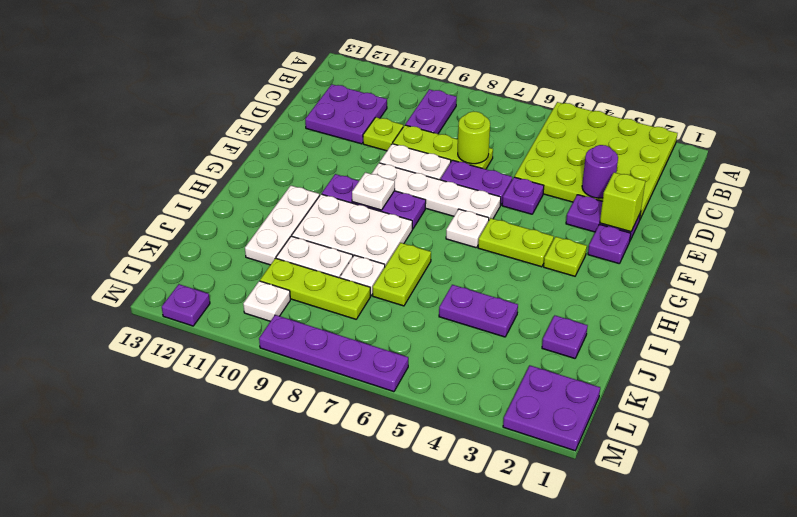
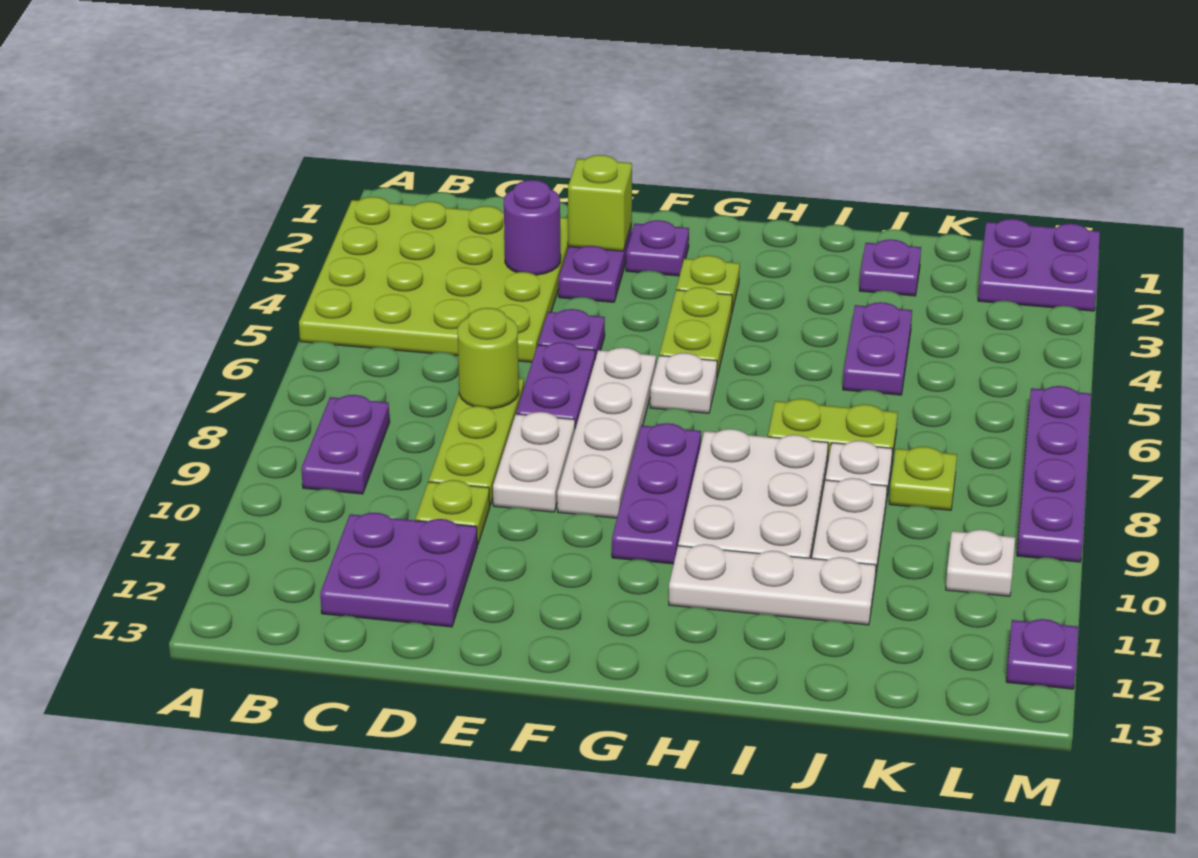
purple plate B9:C9 level 1 -> purple plate B8:B9 level 1
white plate G9 level 2 -> none
lime plate K8:K10 level 1 -> lime plate K8 level 1

